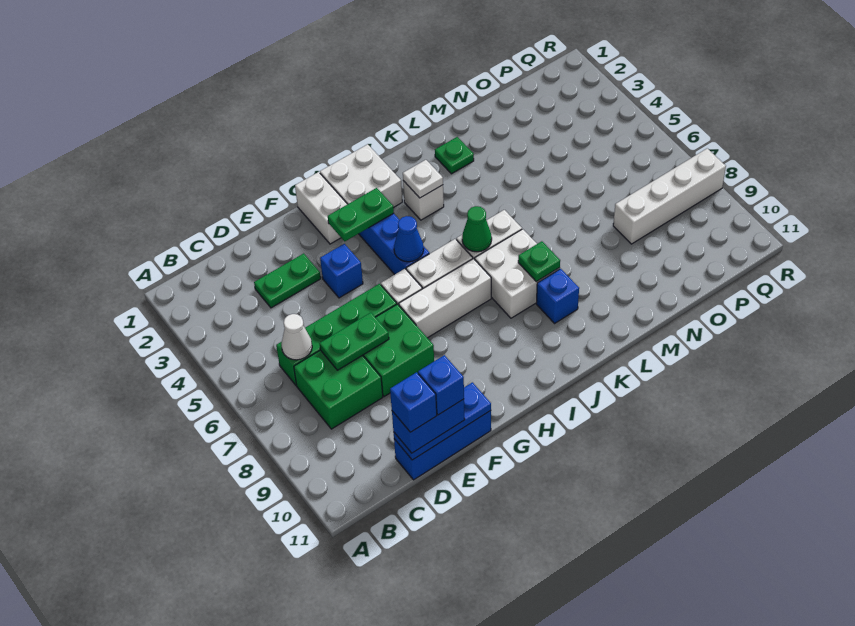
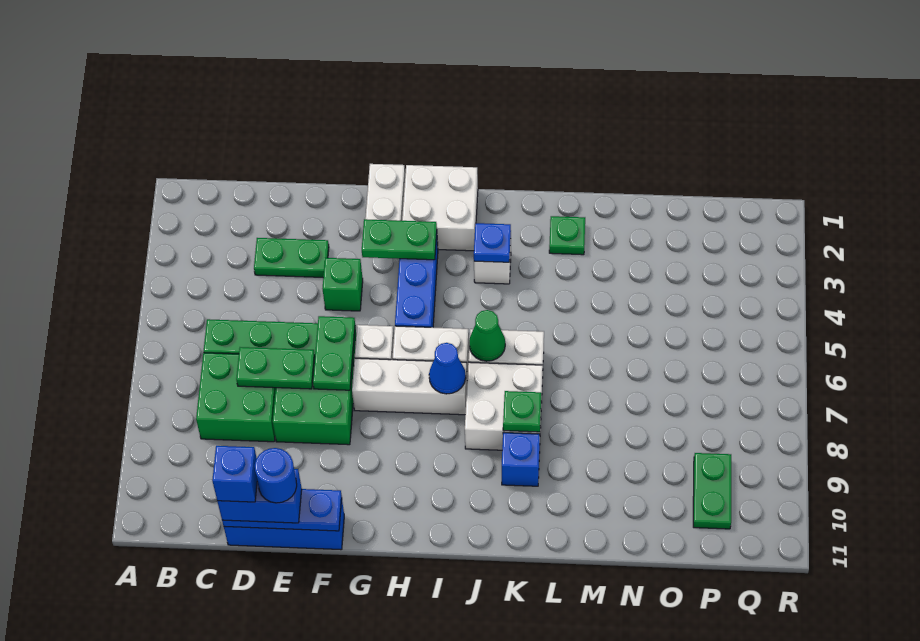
white cone C6 level 2 -> none
blue brick E11 level 4 -> blue round brick E11 level 4
blue brick F4 level 1 -> green brick F4 level 1
none -> green plate F6:F7 level 2
blue cone H5 level 2 -> blue cone I7 level 2
white plate J3 level 2 -> blue plate J3 level 2
white brick O8:R8 level 1 -> none
none -> green plate P9:P10 level 1

